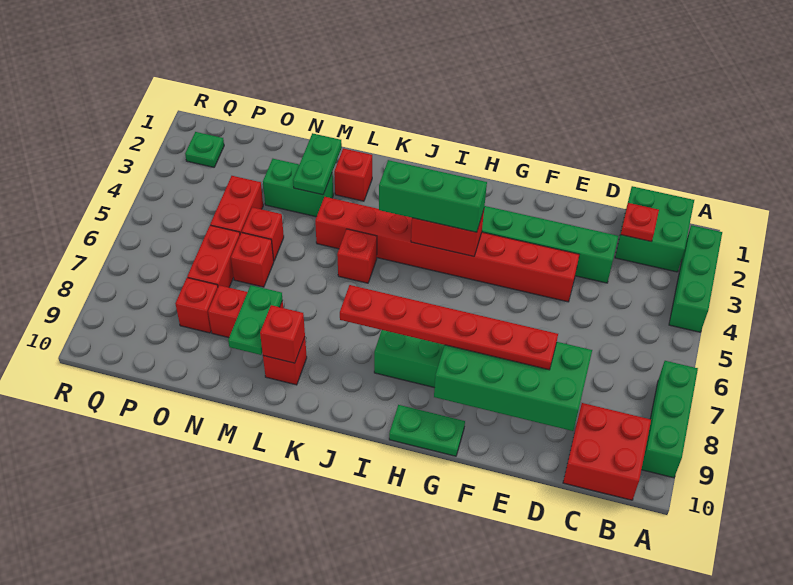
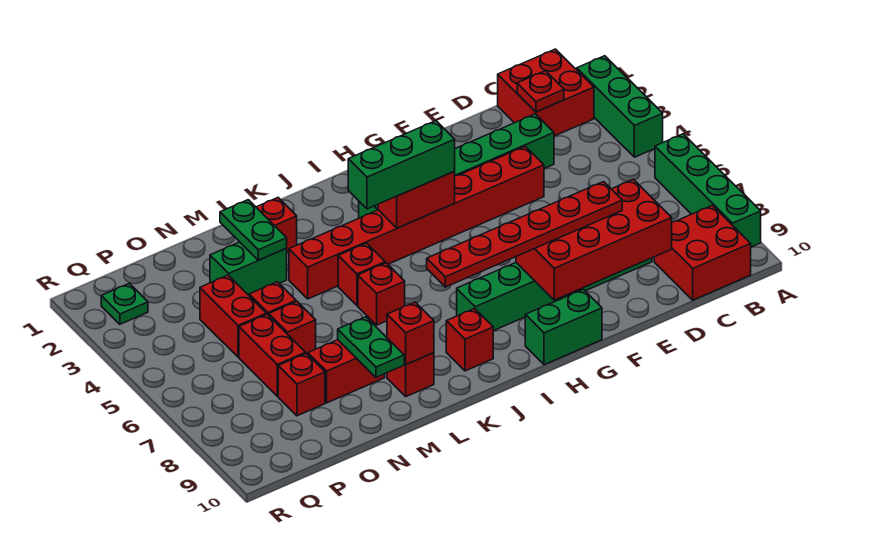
green brick A7:A9 level 1 -> green brick A6:A9 level 1
green brick B1:C2 level 1 -> red brick B1:C2 level 1
green brick D8:G9 level 2 -> red brick D8:G9 level 2
green plate G10:H10 level 1 -> green brick G10:H10 level 1
none -> red brick J9 level 1
none -> red brick K6 level 1

